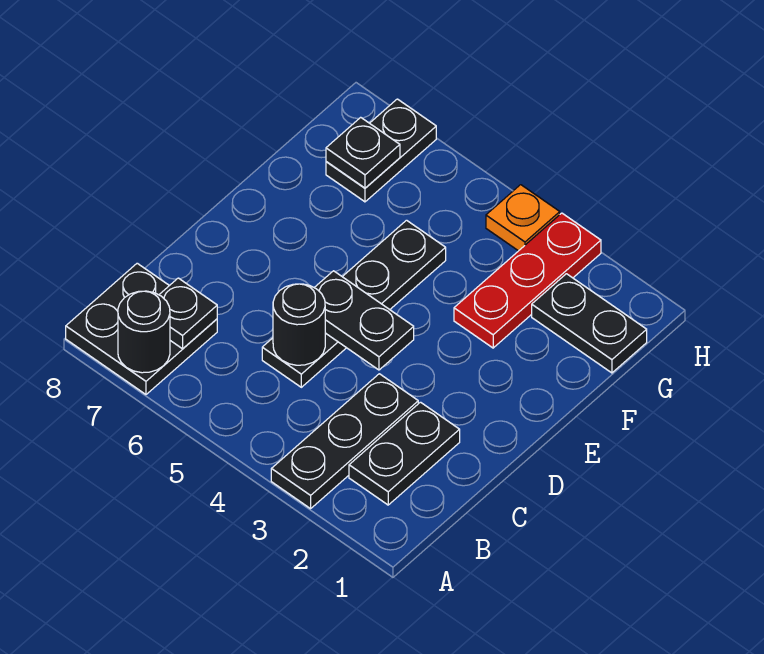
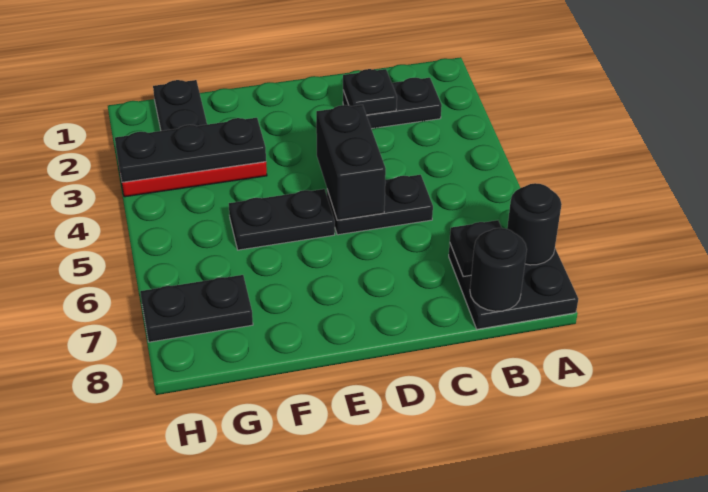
black plate A3:C3 level 1 -> black plate F3:H3 level 2
black round brick C5 level 2 -> black round brick B8 level 2
black plate D4:D5 level 2 -> black brick D4:D5 level 2
black plate G7 level 2 -> black plate C2 level 2
orange plate H4 level 1 -> none

